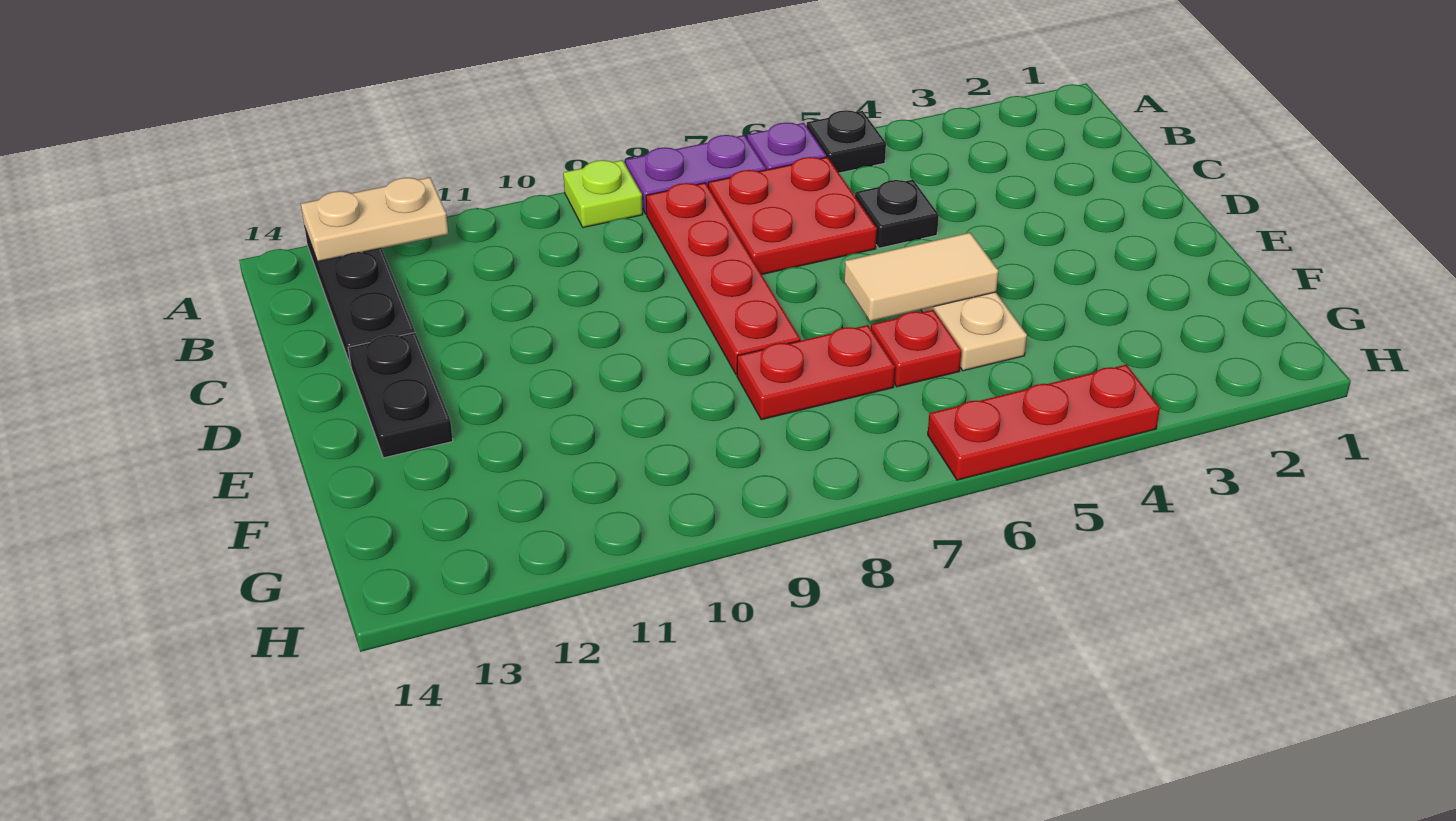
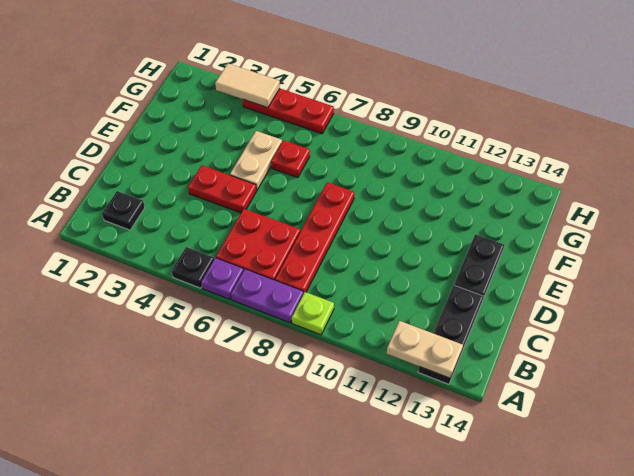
black plate C5 level 1 -> black plate B2 level 1
tan tile E5:E6 level 2 -> tan tile H3:H4 level 2
red plate F7:F8 level 1 -> red plate D4:D5 level 1

